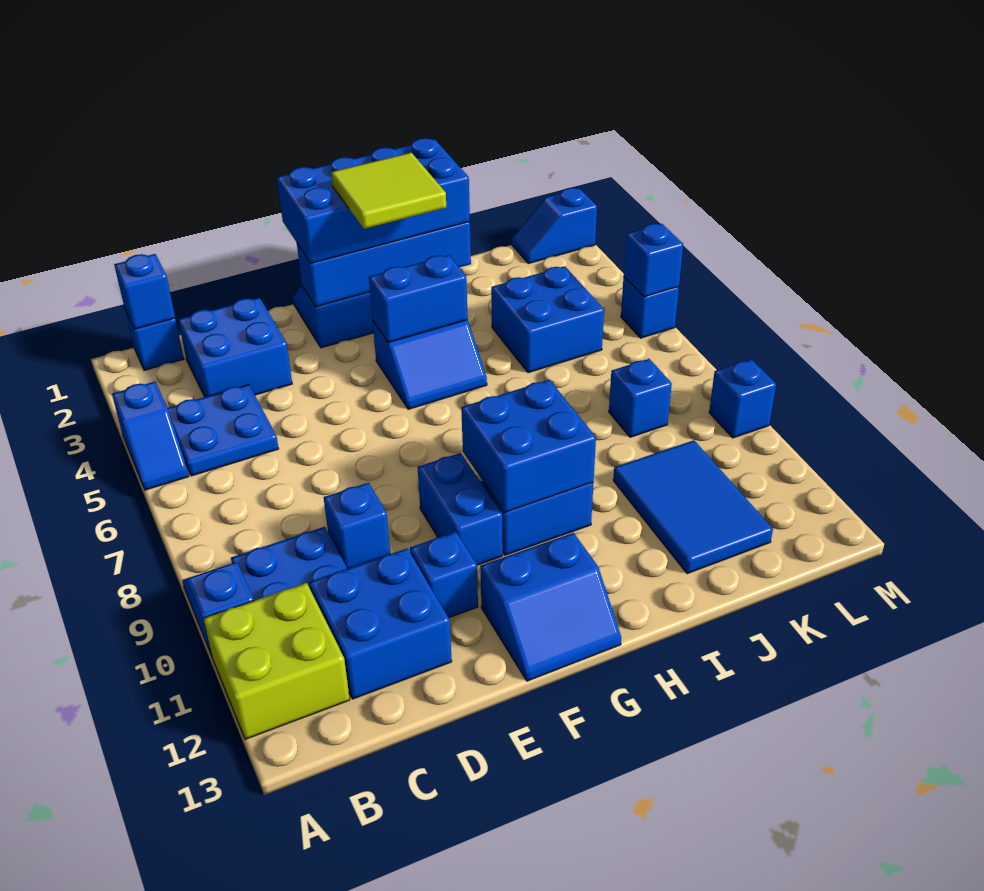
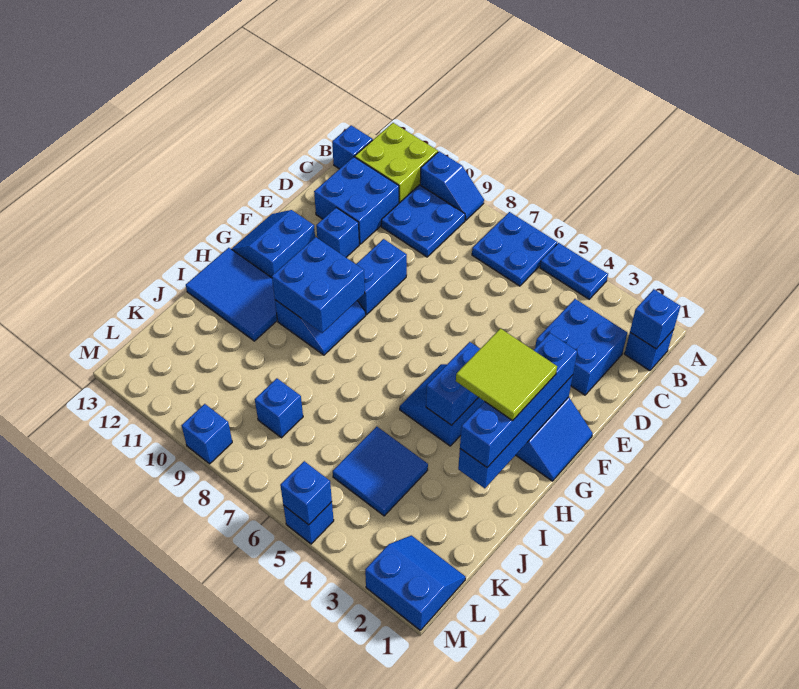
blue slope A4:A5 level 1 top 4 -> blue plate A4:A5 level 1
blue plate B4:C5 level 1 -> blue plate A6:B7 level 1
blue brick D9 level 1 -> blue brick B13 level 1
blue brick F1:I2 level 3 -> blue brick F2:I2 level 3
blue brick F9:F10 level 1 -> blue brick E9:F9 level 1
blue brick J4:K5 level 1 -> blue tile J4:K5 level 1
blue tile J10:K12 level 1 -> blue tile H11:I13 level 1
blue slope L1:M1 level 1 top M -> blue slope L1:M2 level 1 top M

